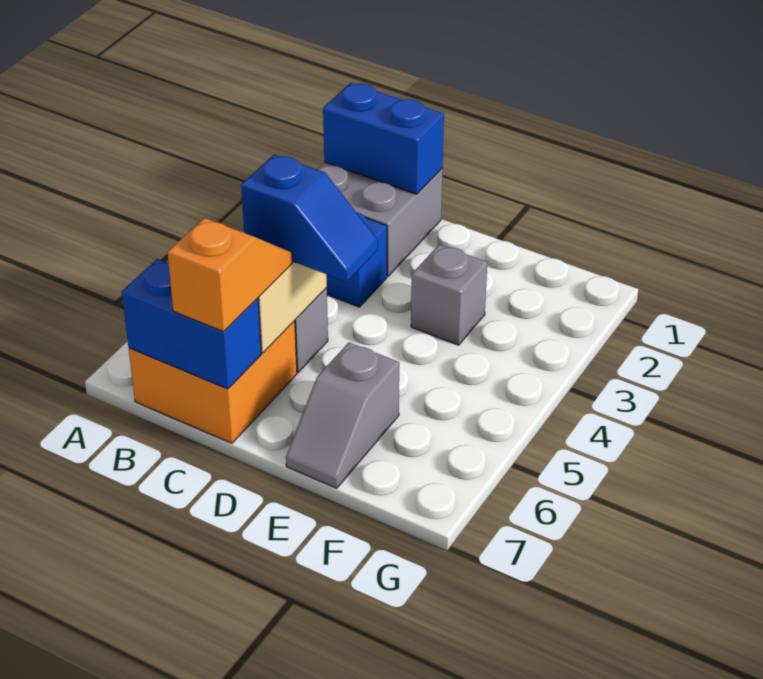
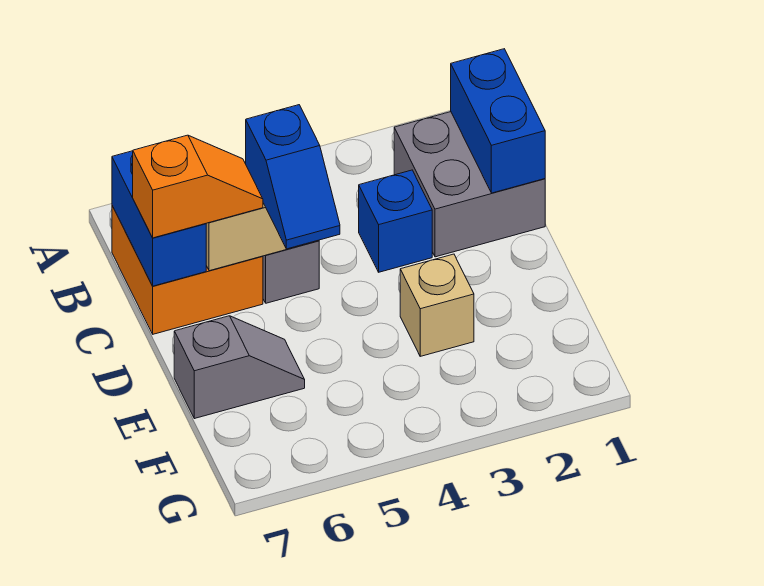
grey brick E3 level 1 -> tan brick E3 level 1
grey slope E6:E7 level 1 top 6 -> grey slope E6:E7 level 1 top 7

